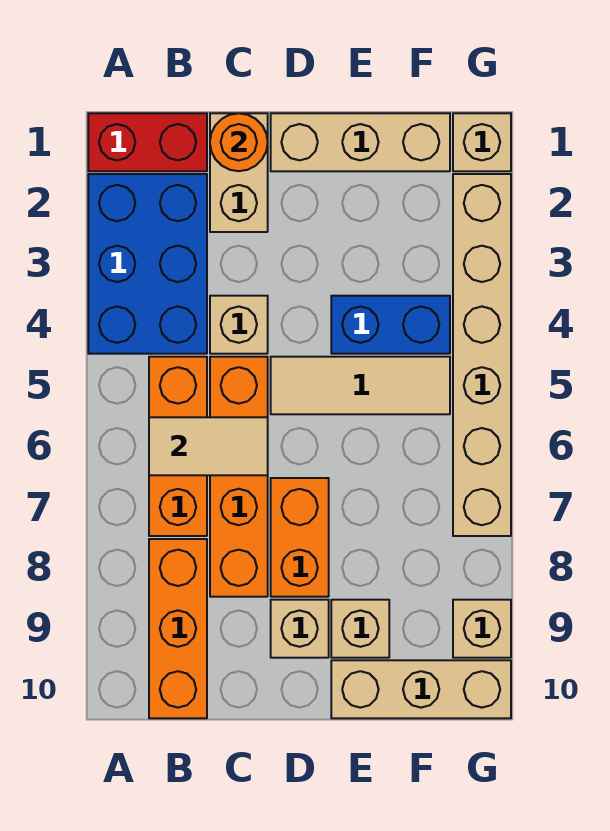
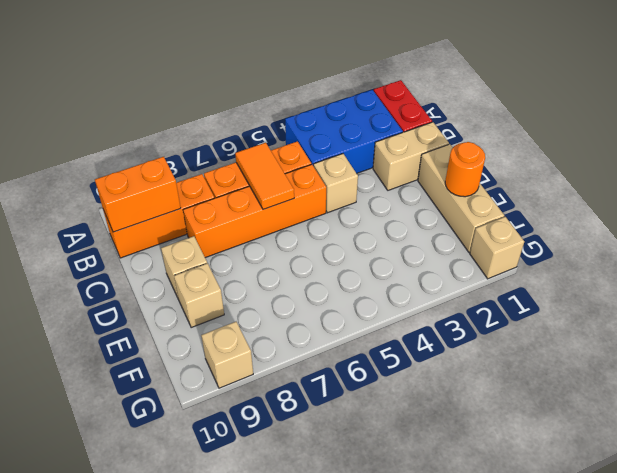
tan tile B6:C6 level 2 -> orange tile B6:C6 level 2
orange round brick C1 level 2 -> orange round brick E1 level 2
tan tile D5:F5 level 1 -> none
orange brick D7:D8 level 1 -> orange brick B9:B10 level 2
blue brick E4:F4 level 1 -> none
tan brick E10:G10 level 1 -> none
tan brick G2:G7 level 1 -> none

